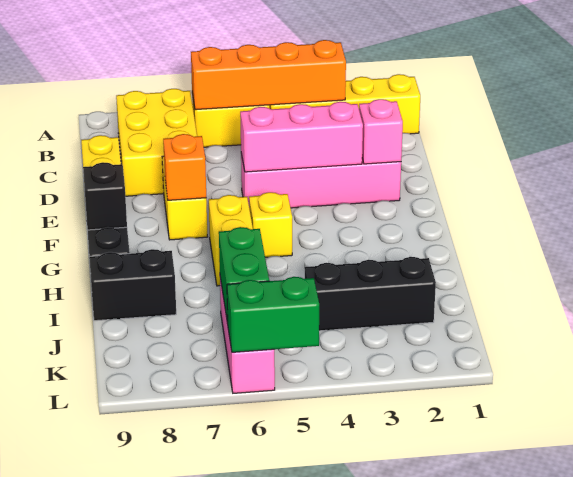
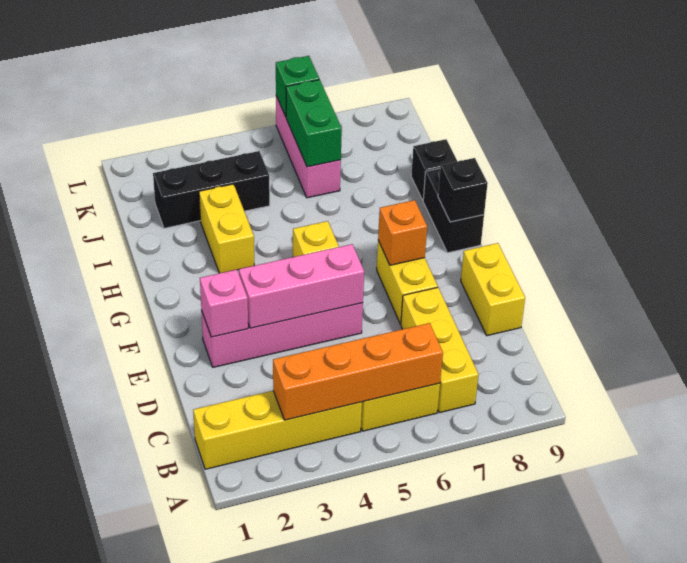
yellow brick B7:D8 level 1 -> yellow brick B7:D7 level 1
yellow brick G6:H6 level 1 -> yellow brick H3:I3 level 1
black brick I8:I9 level 1 -> black brick I9 level 1
green brick L5:L6 level 2 -> green brick L6 level 2

